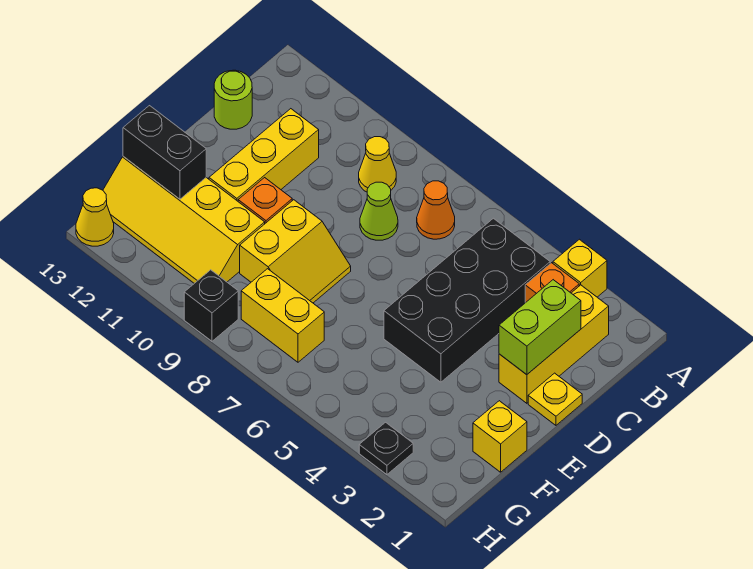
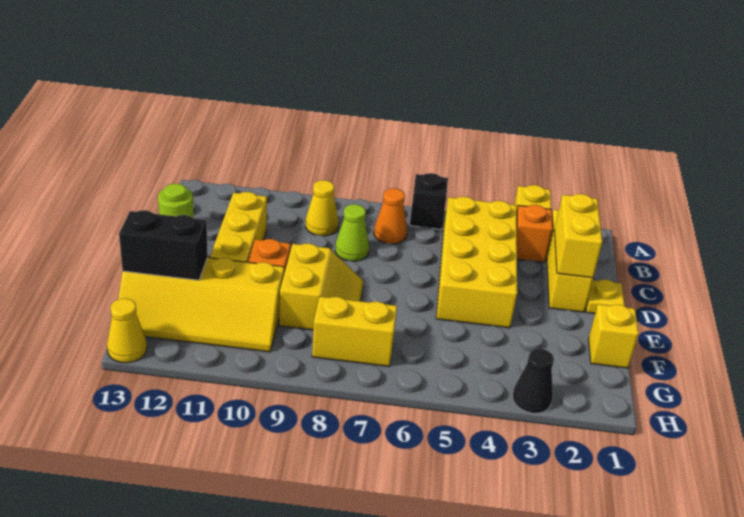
black brick B4:E5 level 1 -> yellow brick B4:E5 level 1
lime brick C2:D2 level 2 -> yellow brick C2:D2 level 2
black plate H3 level 1 -> black cone H3 level 1
black brick H9 level 1 -> black brick A6 level 1

